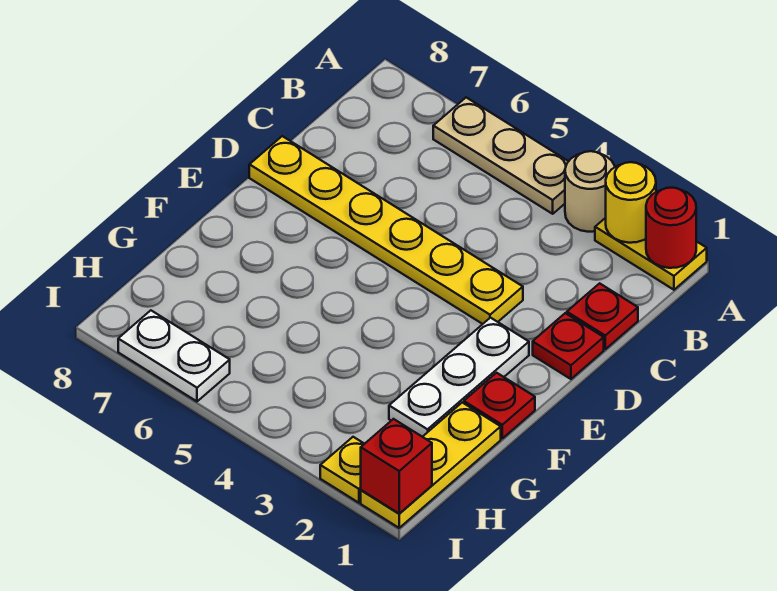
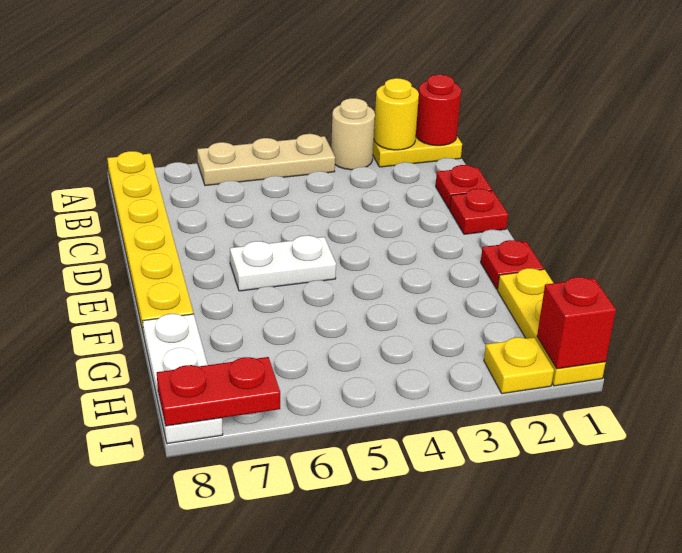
yellow plate D3:D8 level 1 -> yellow plate A8:F8 level 1
white plate E2:G2 level 1 -> white plate G8:I8 level 1
white plate I6:I7 level 1 -> white plate E5:E6 level 1
none -> red plate I7:I8 level 2

